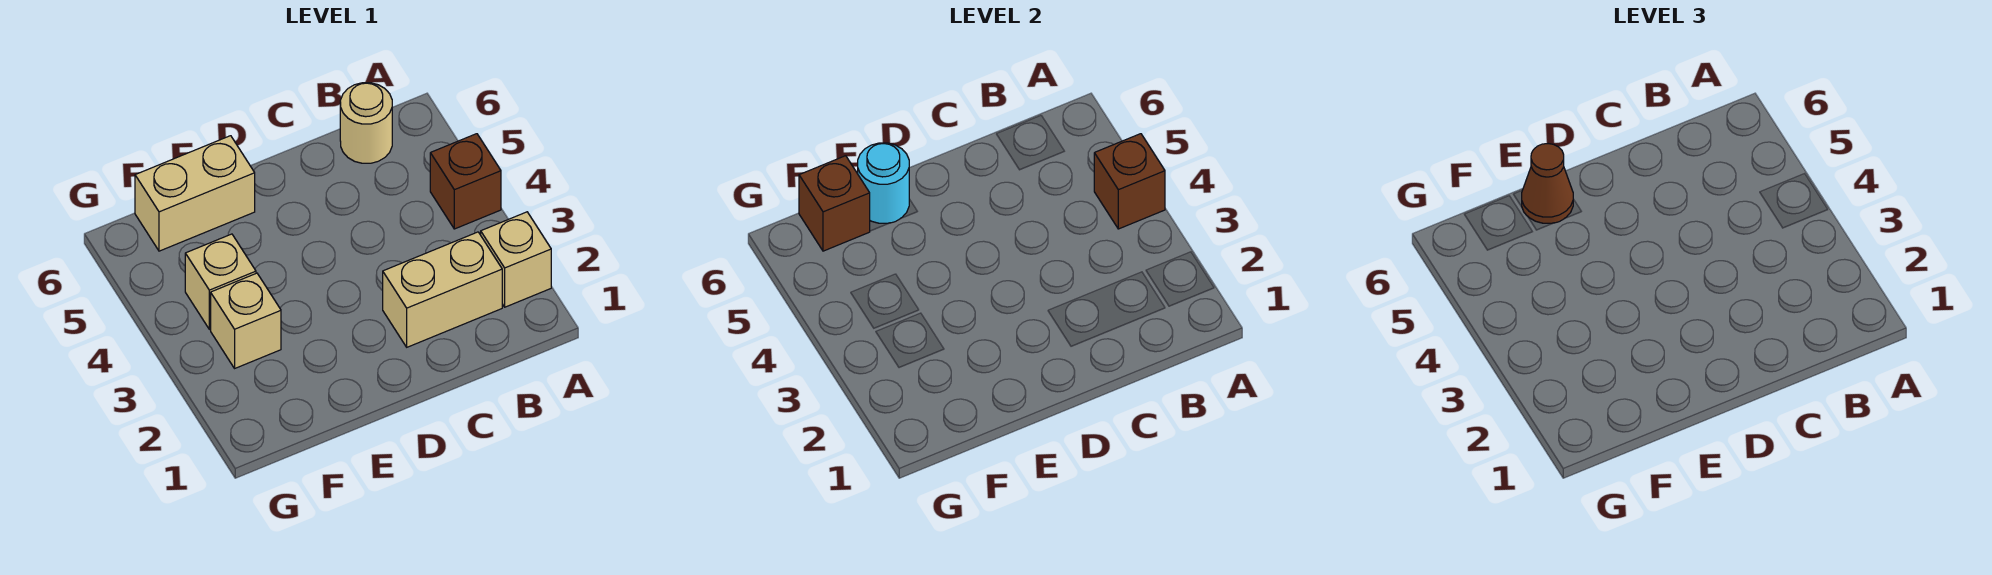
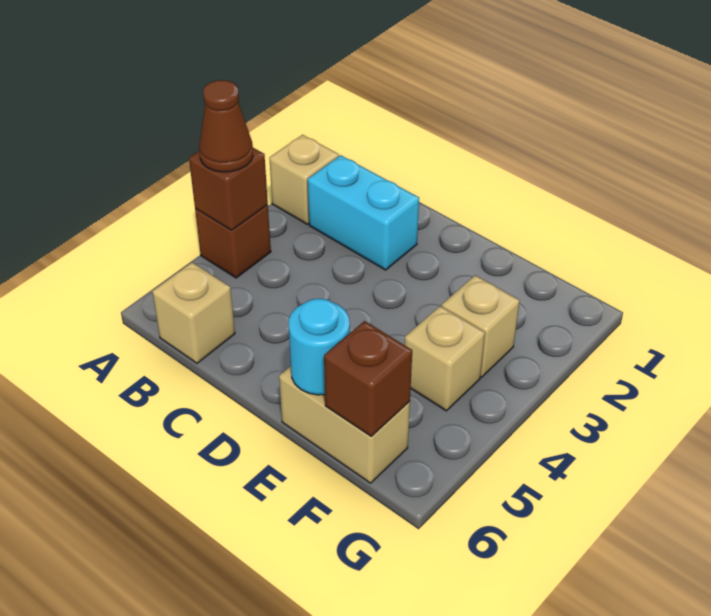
tan brick B2:C2 level 1 -> cyan brick B2:C2 level 1
tan round brick B6 level 1 -> tan brick B6 level 1
brown cone E6 level 3 -> brown cone A4 level 3

